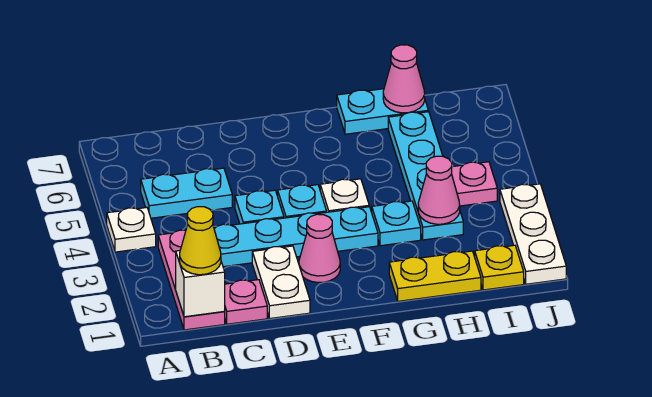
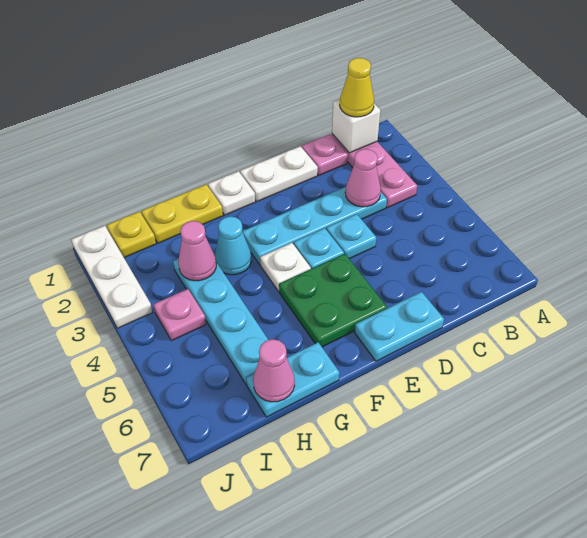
white plate A4 level 1 -> white plate F1 level 1
cyan plate B5:C5 level 1 -> cyan plate D7:E7 level 1
white plate D1:D2 level 1 -> white plate D1:E1 level 1
pink cone E2 level 1 -> pink cone C3 level 2
none -> green plate E5:F6 level 1
cyan plate G3 level 1 -> cyan cone G3 level 1

